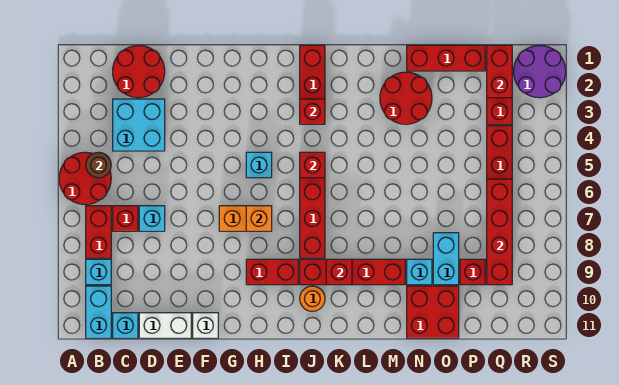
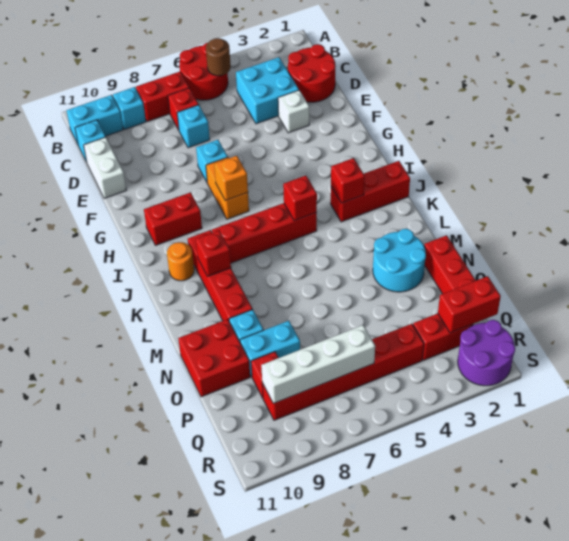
white brick F11 level 1 -> white brick E3 level 1
cyan brick H5 level 1 -> cyan brick F7 level 1
red brick H9:I9 level 1 -> red brick H9:H10 level 1
red round brick M2:N3 level 1 -> cyan round brick M2:N3 level 1
red brick Q6:Q9 level 2 -> white brick Q6:Q9 level 2

